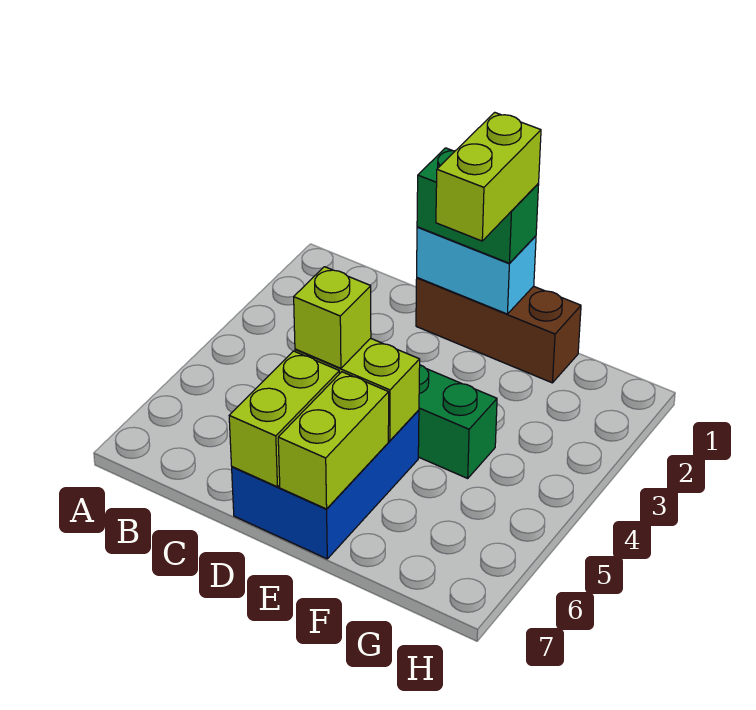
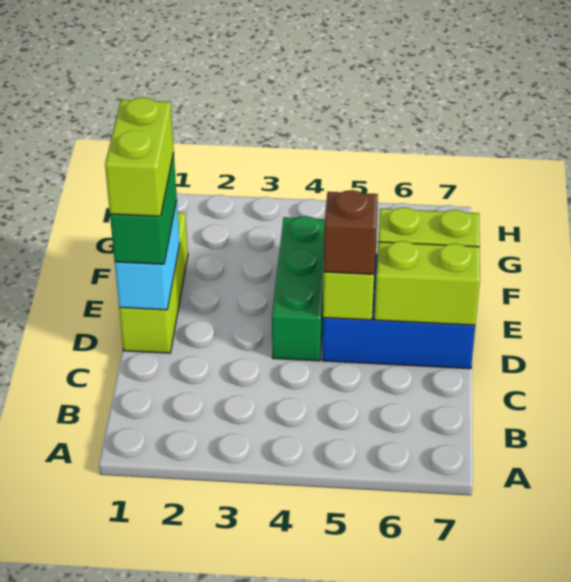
brown brick D1:F1 level 1 -> lime brick D1:F1 level 1
lime brick D5 level 3 -> brown brick D5 level 3
lime brick E1:E2 level 4 -> lime brick D1:E1 level 4

